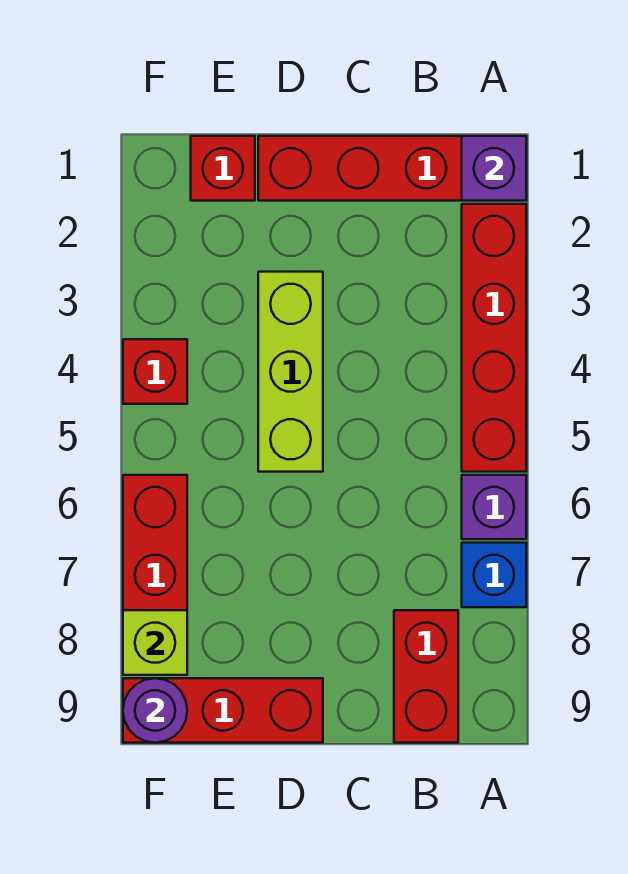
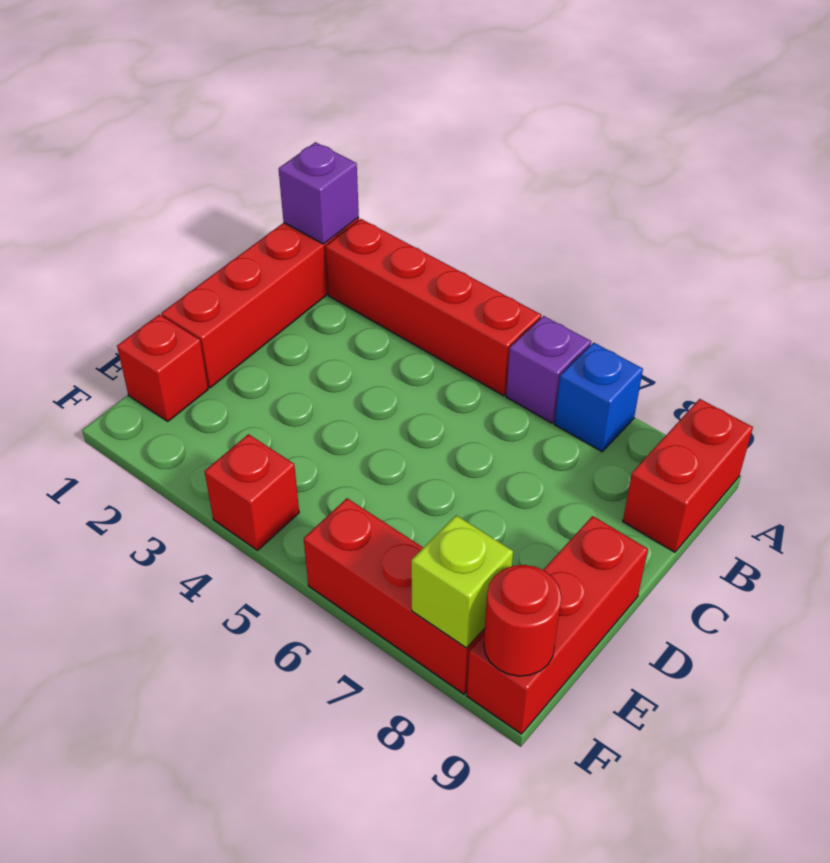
red brick B8:B9 level 1 -> red brick A9:B9 level 1
lime brick D3:D5 level 1 -> none
purple round brick F9 level 2 -> red round brick F9 level 2

